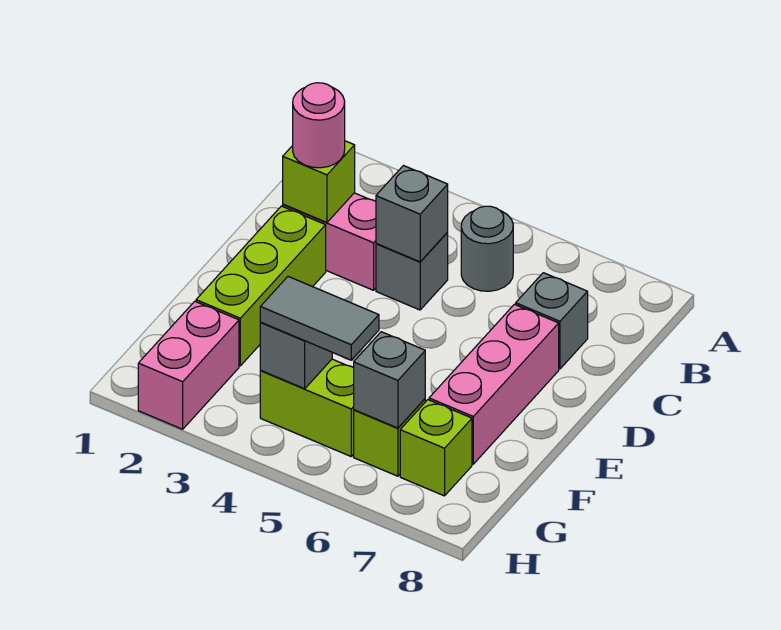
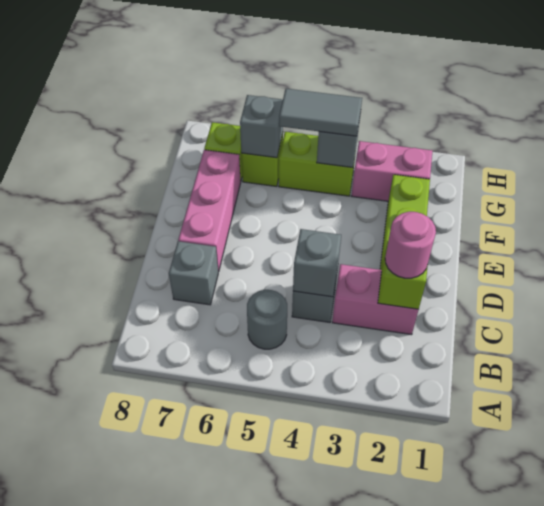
pink brick G2:H2 level 1 -> pink brick G2:G3 level 1

